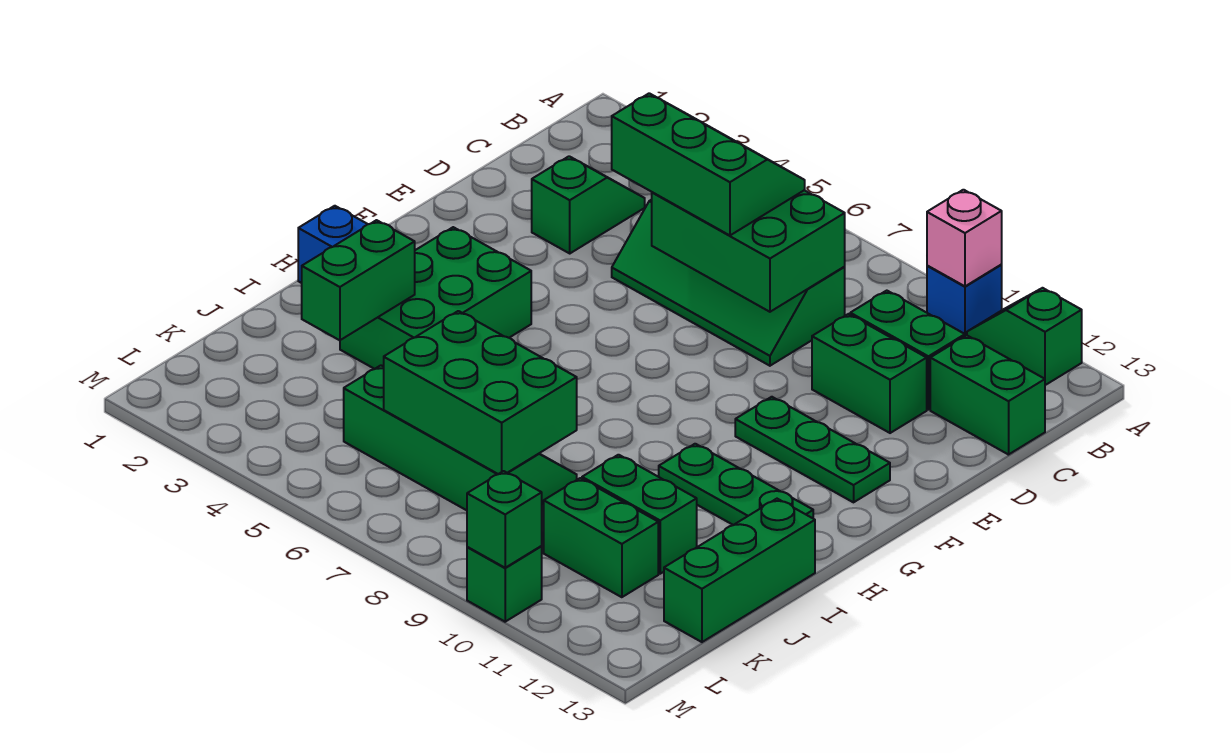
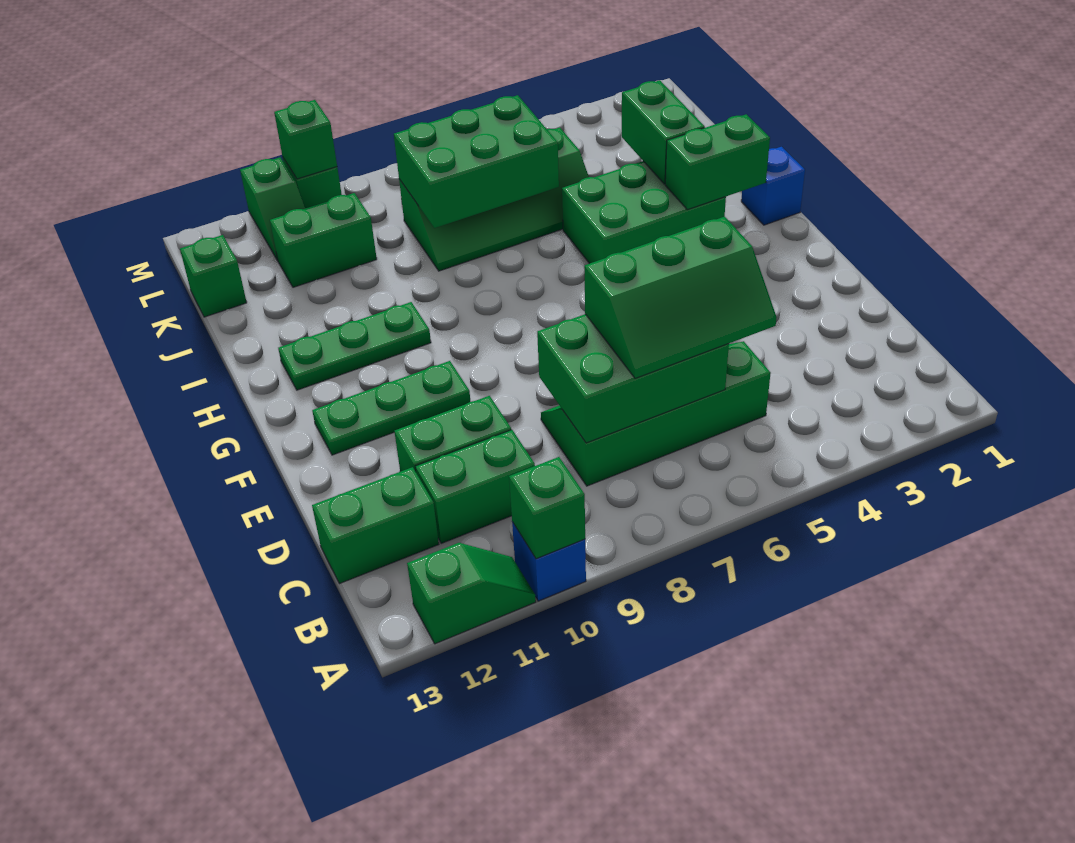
pink brick A10 level 2 -> green brick A10 level 2
green slope C3:D3 level 1 top D -> green slope L11:M11 level 1 top M
green brick G3:I4 level 1 -> green brick H3:I5 level 1
green brick I13:K13 level 1 -> green brick K13 level 1
green brick J10:J11 level 1 -> green brick H2:H3 level 2

